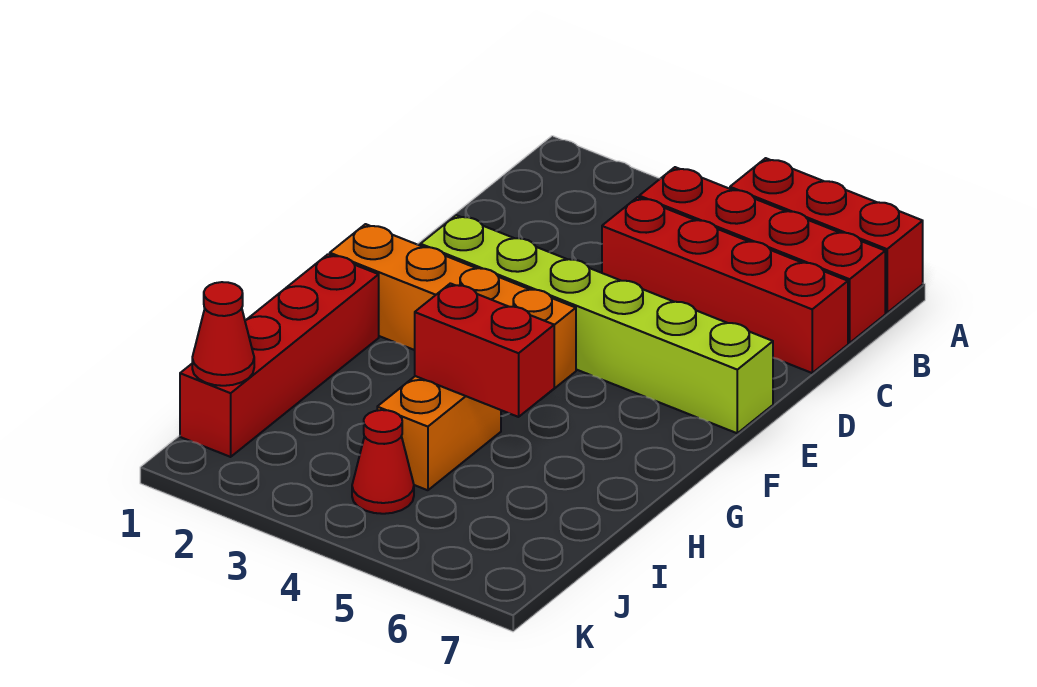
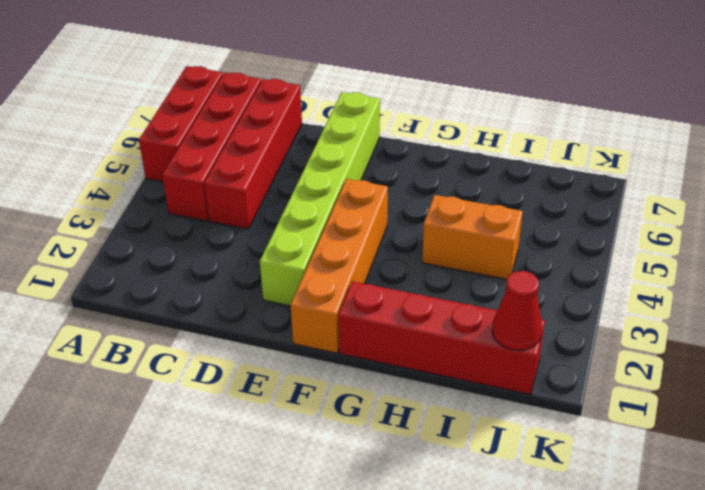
red brick H4:H5 level 2 -> none
red cone J4 level 1 -> none

